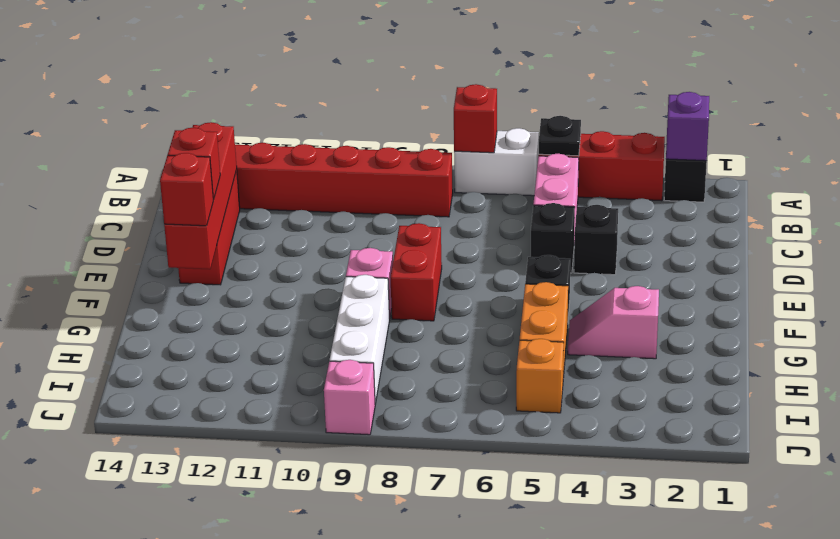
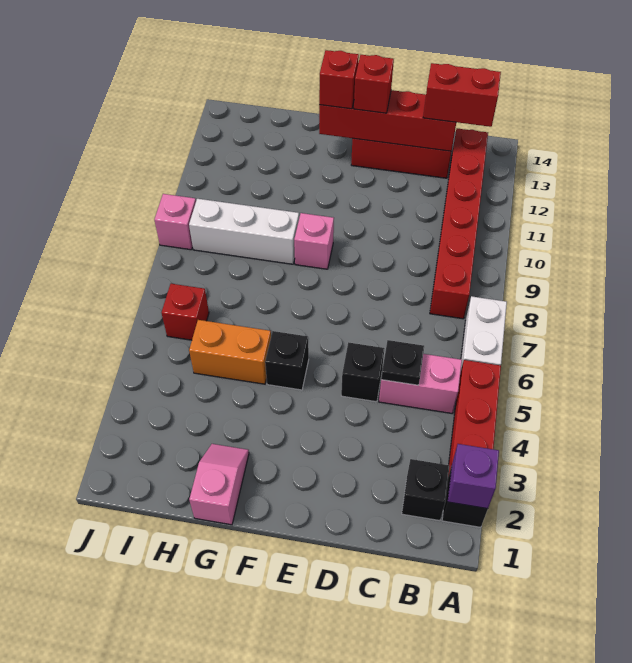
black plate A5 level 2 -> black plate C5 level 2
red brick A7 level 2 -> red brick I6 level 1
black brick D4 level 1 -> black brick B2 level 1
red brick E8:F8 level 1 -> red brick B13:C13 level 3
pink slope G3:G4 level 1 top 3 -> pink slope G1:G2 level 1 top 1
orange brick I5 level 1 -> none

